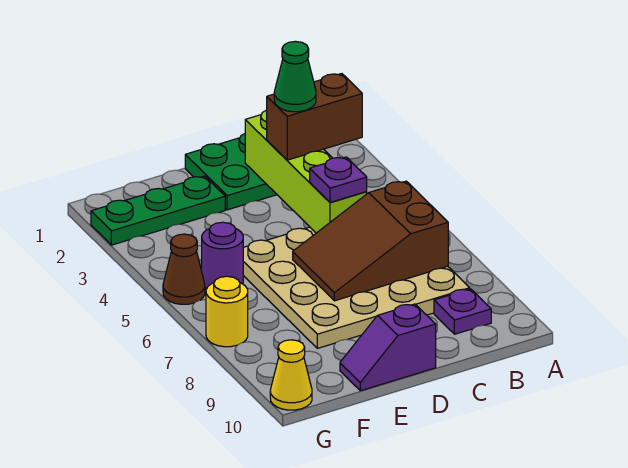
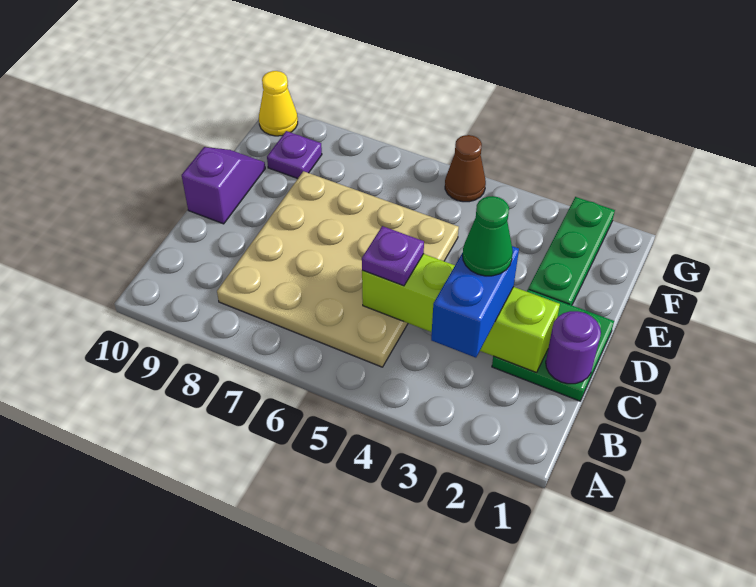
brown brick B3:C3 level 3 -> blue brick B3:C3 level 3
brown slope B6:D7 level 2 top B -> none
purple plate B9 level 1 -> purple plate F9 level 1
purple round brick F5 level 1 -> purple round brick C1 level 2
yellow round brick G7 level 1 -> none

